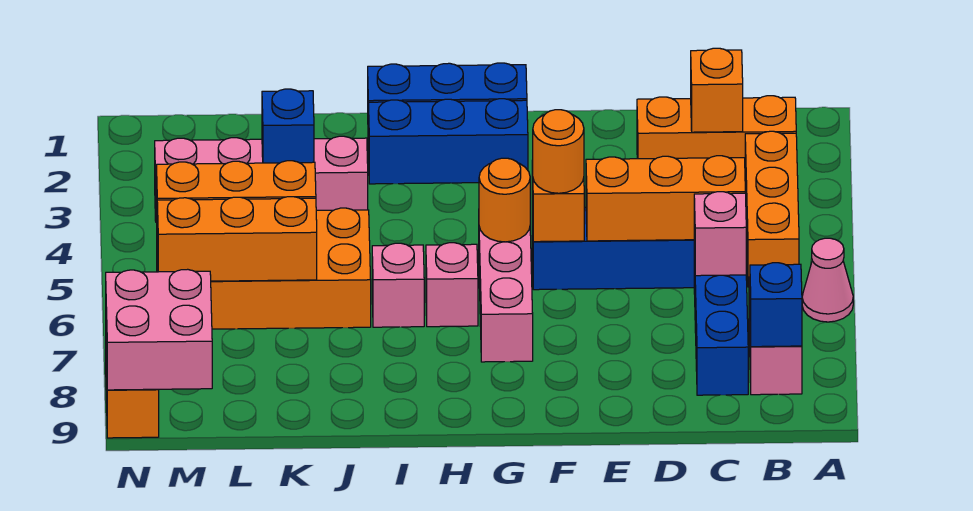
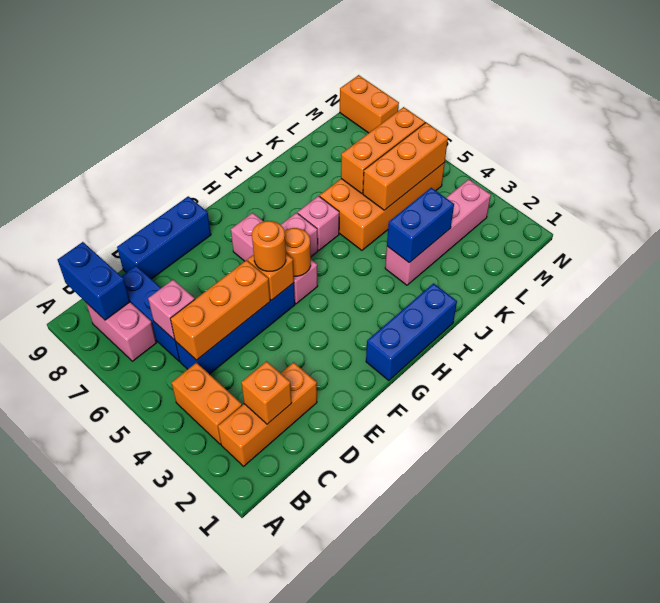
pink cone A6 level 1 -> none
orange brick B3:B5 level 1 -> orange brick B3:B4 level 1
blue brick B8 level 2 -> blue brick B8:B9 level 2
blue brick G2:I2 level 1 -> blue brick D9:F9 level 1
blue brick K3 level 2 -> blue brick J3:K3 level 2
pink brick M8:N9 level 2 -> none

